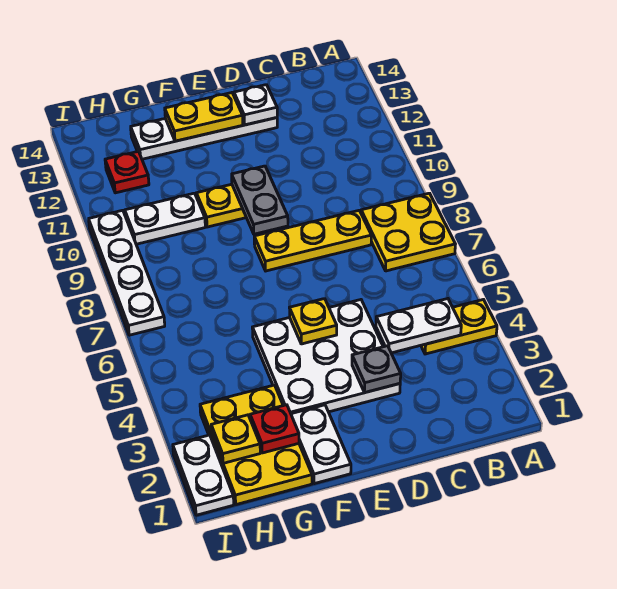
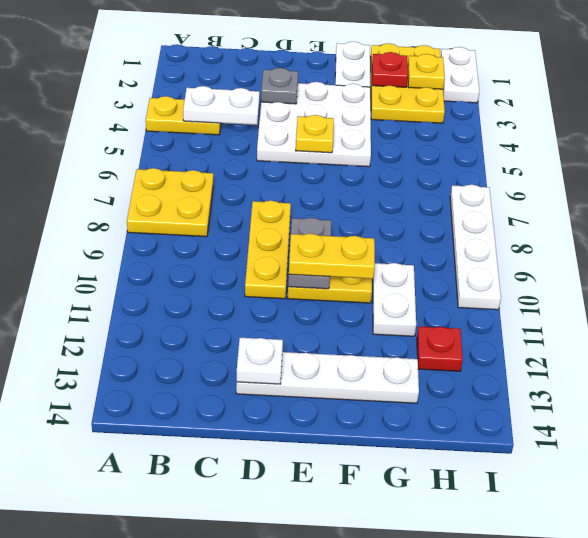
yellow plate C8:E8 level 1 -> yellow plate D8:D10 level 1
yellow plate E13:F13 level 2 -> yellow plate E10:F10 level 3
white plate G10:H10 level 1 -> white plate G10:G11 level 1

